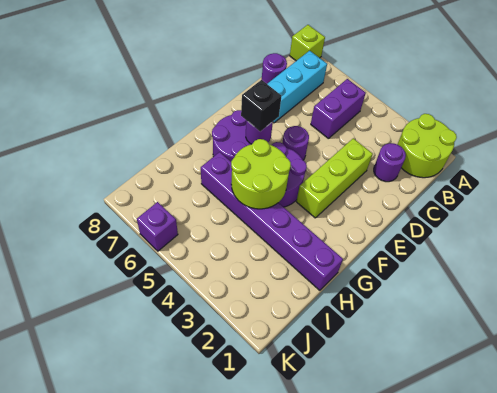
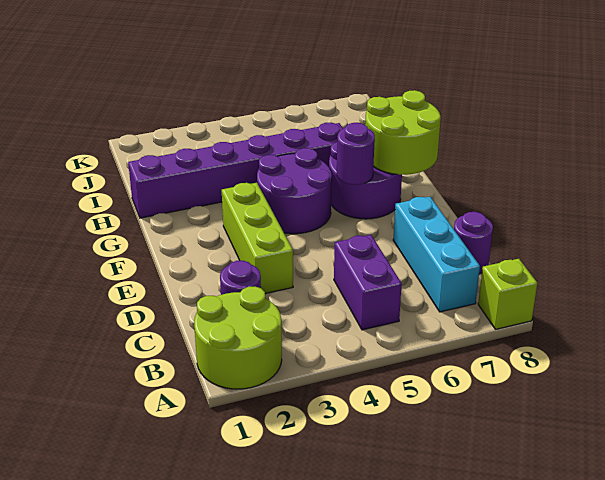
purple round brick E5 level 1 -> none
black brick F6 level 3 -> none
lime round brick G4:H5 level 2 -> lime round brick F7:G8 level 2
purple brick K6 level 1 -> none

